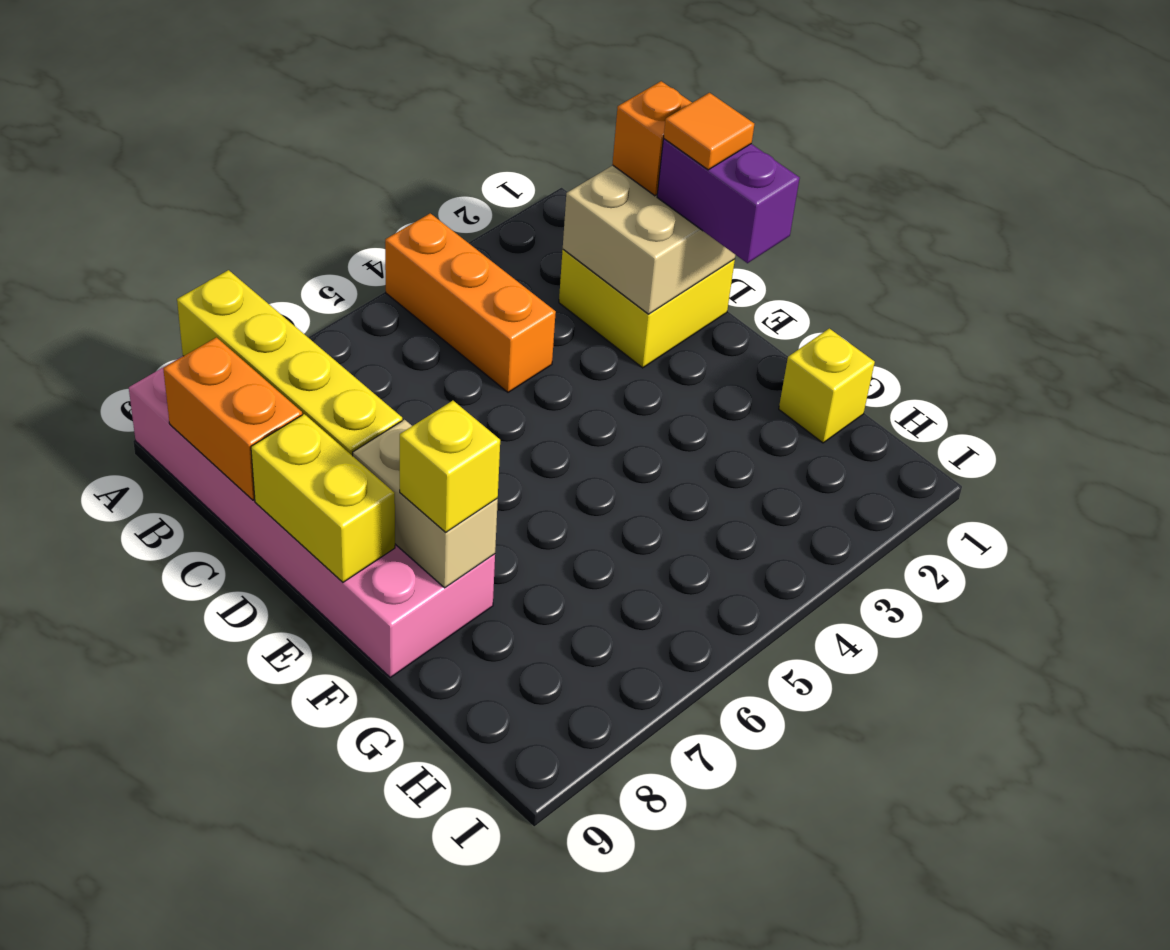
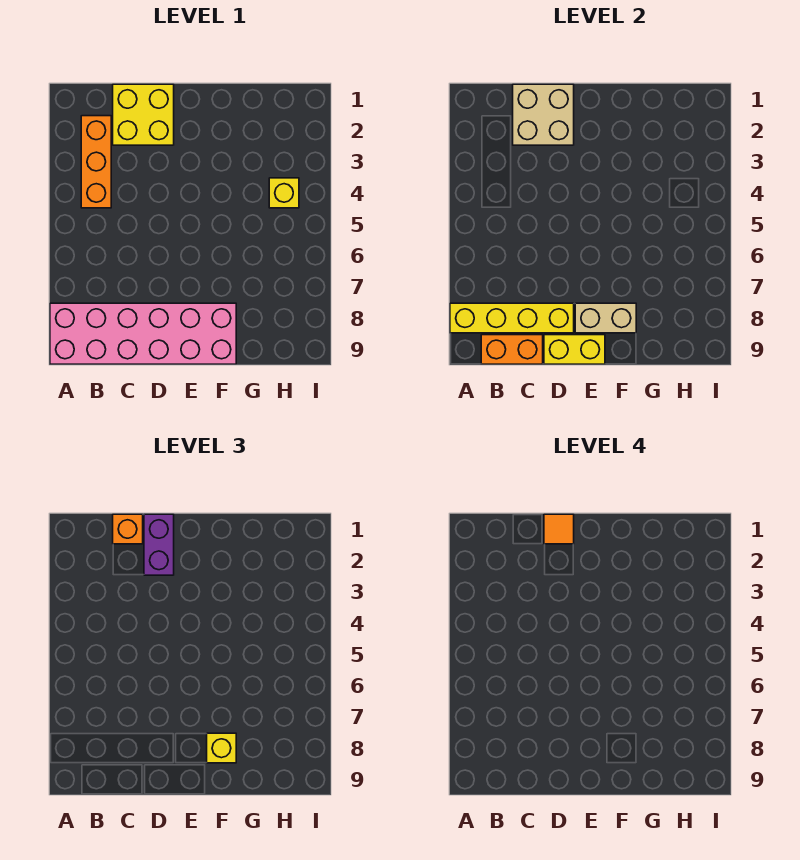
orange brick A4:C4 level 1 -> orange brick B2:B4 level 1
purple brick D1:E1 level 3 -> purple brick D1:D2 level 3
yellow brick G1 level 1 -> yellow brick H4 level 1

